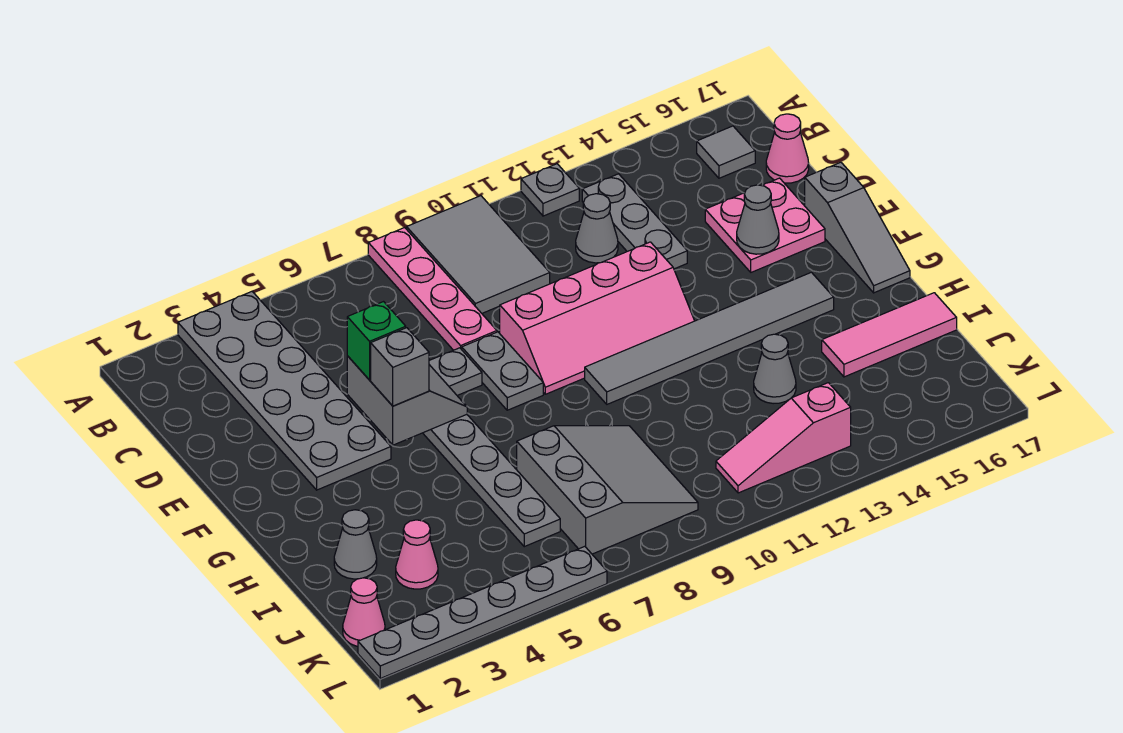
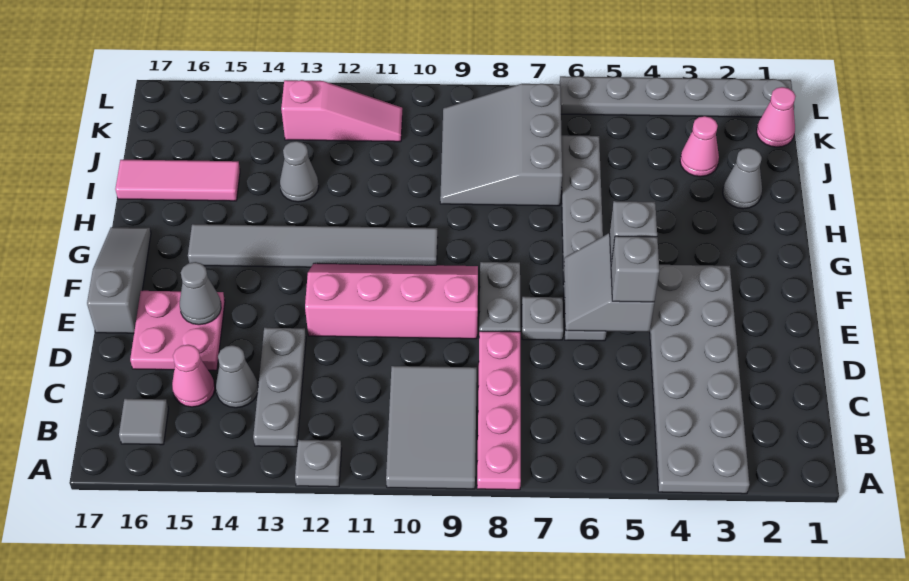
grey cone C12 level 1 -> grey cone C14 level 1
pink cone C17 level 1 -> pink cone C15 level 1
green brick E5 level 3 -> grey brick E5 level 3

